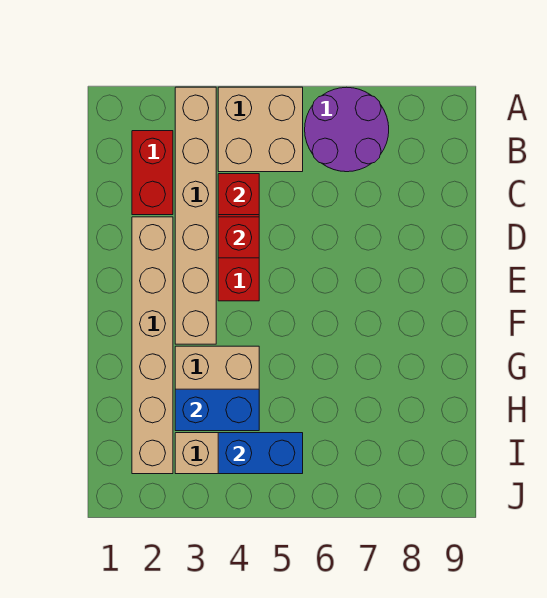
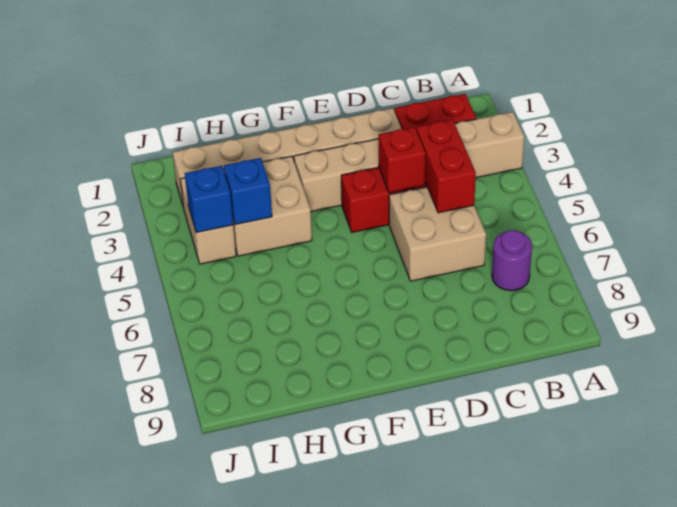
tan brick A4:B5 level 1 -> tan brick C5:D6 level 1
purple round brick A6:B7 level 1 -> purple round brick B7 level 1
red brick C4 level 2 -> red brick C4:C5 level 2
blue brick H3:H4 level 2 -> blue brick H4 level 2
blue brick I4:I5 level 2 -> blue brick I4 level 2

